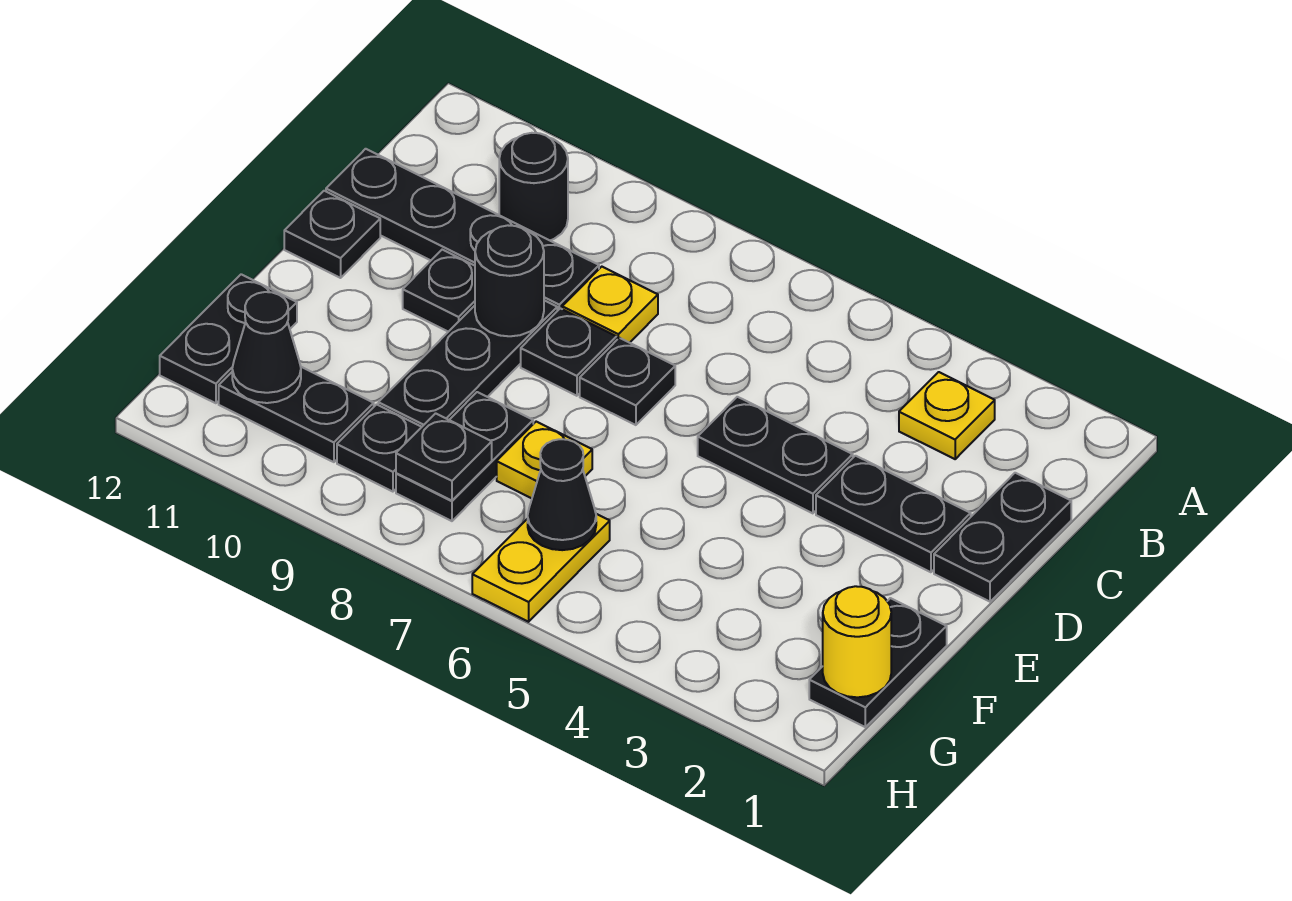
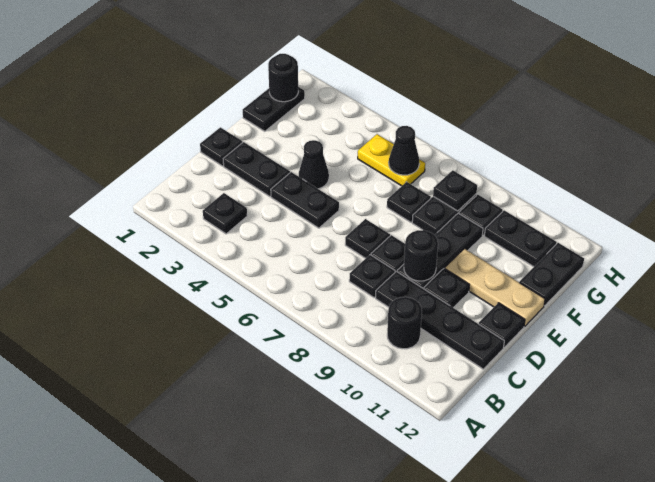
yellow plate B3 level 1 -> black plate B3 level 1
black plate C1:D1 level 1 -> black plate D1 level 1
yellow plate C8 level 1 -> black plate C8 level 1
none -> tan plate E10:E12 level 1
yellow plate F7 level 1 -> black plate F7 level 1
yellow round brick G1 level 2 -> black round brick G1 level 2
yellow plate G6:H6 level 1 -> yellow plate G5:G6 level 1
black cone G11 level 2 -> black cone E4 level 1

